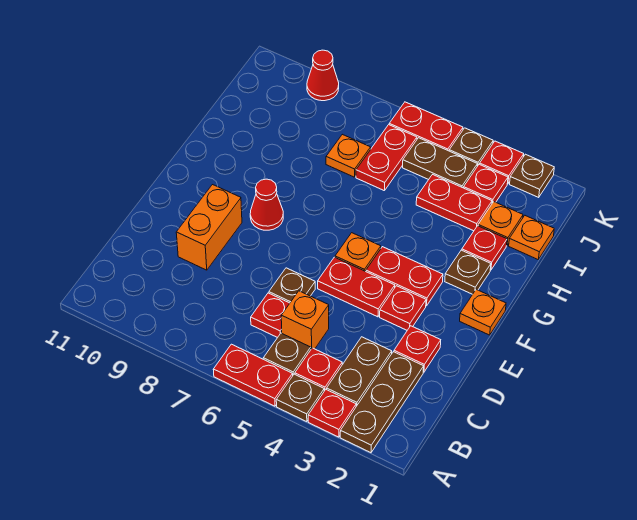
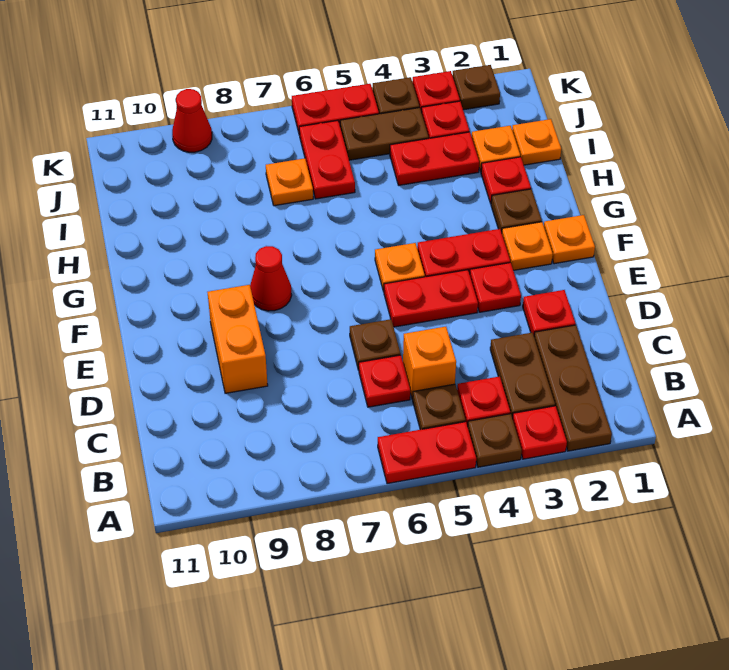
none -> orange plate F2 level 1

